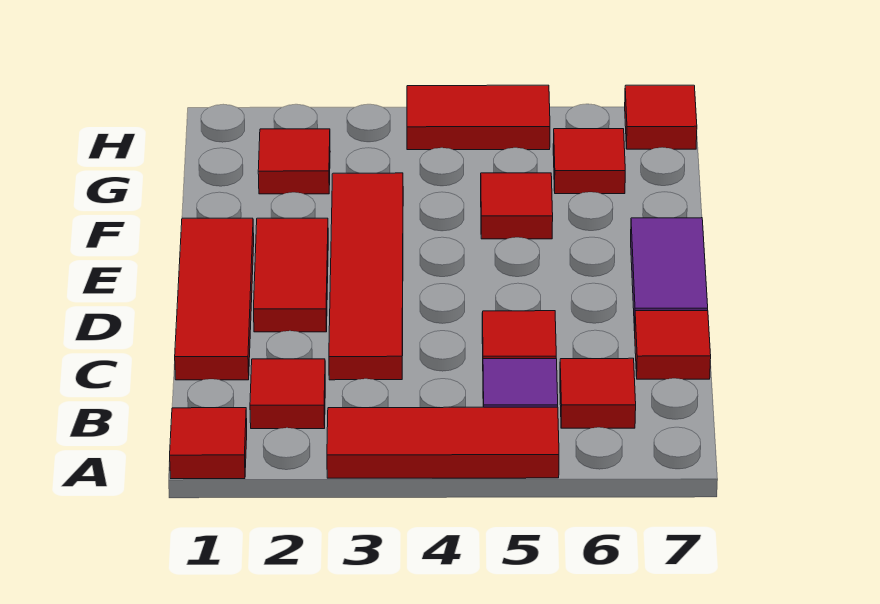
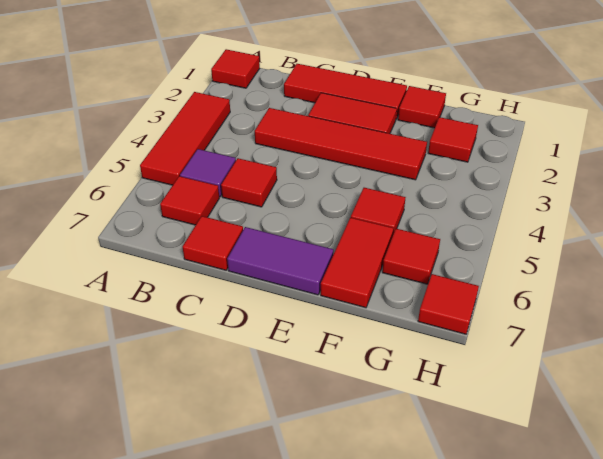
red tile B2 level 1 -> red tile F1 level 1
red tile H4:H5 level 1 -> red tile F6:F7 level 1

